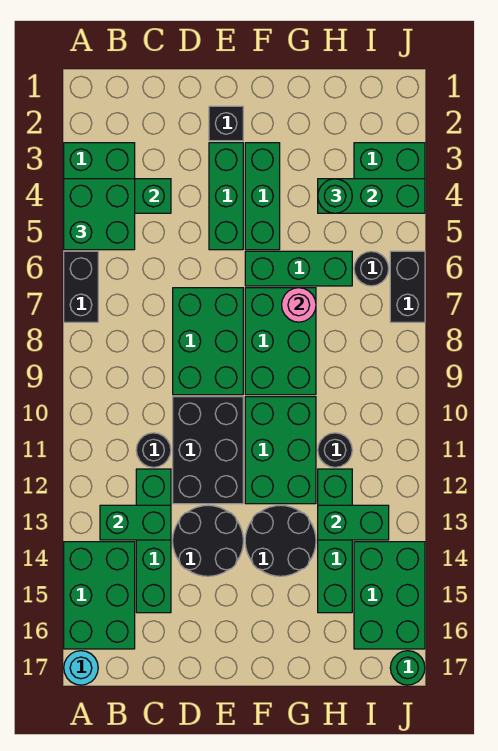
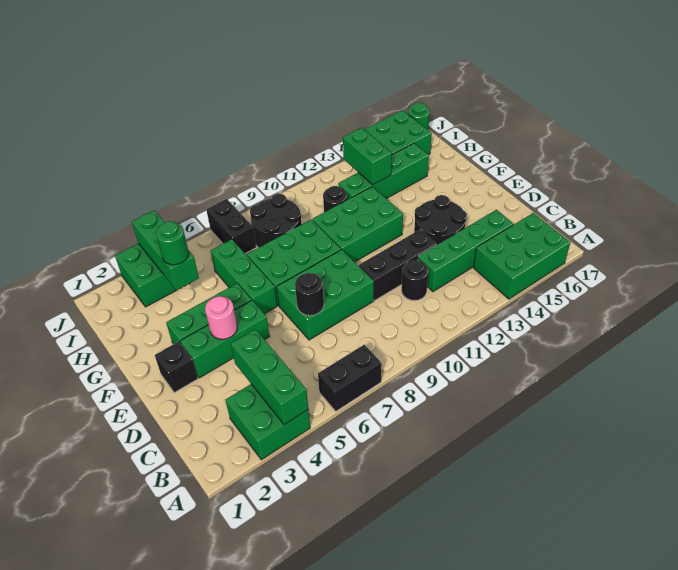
green brick A4:B5 level 3 -> none
cyan round brick A17 level 1 -> none
green brick B13:C13 level 2 -> none
black brick D10:E12 level 1 -> black brick D10:D12 level 1
black round brick F13:G14 level 1 -> black round brick H8:I9 level 1
pink round brick G7 level 2 -> pink round brick E4 level 2
black round brick I6 level 1 -> black round brick D7 level 2
black brick J6:J7 level 1 -> black brick I7:J7 level 1

